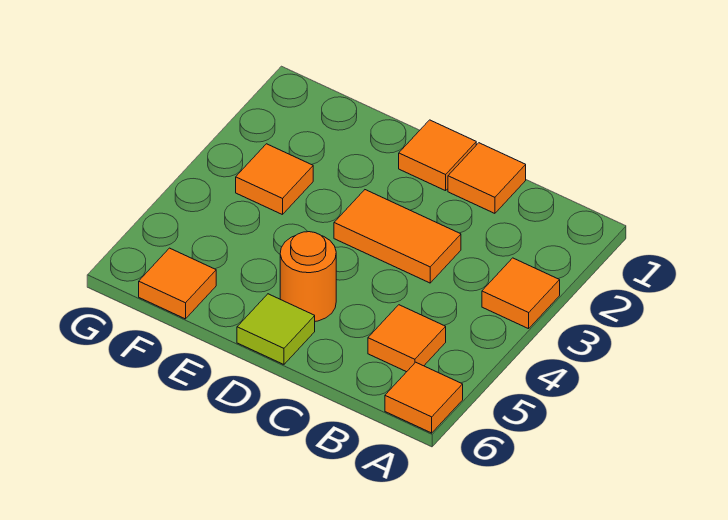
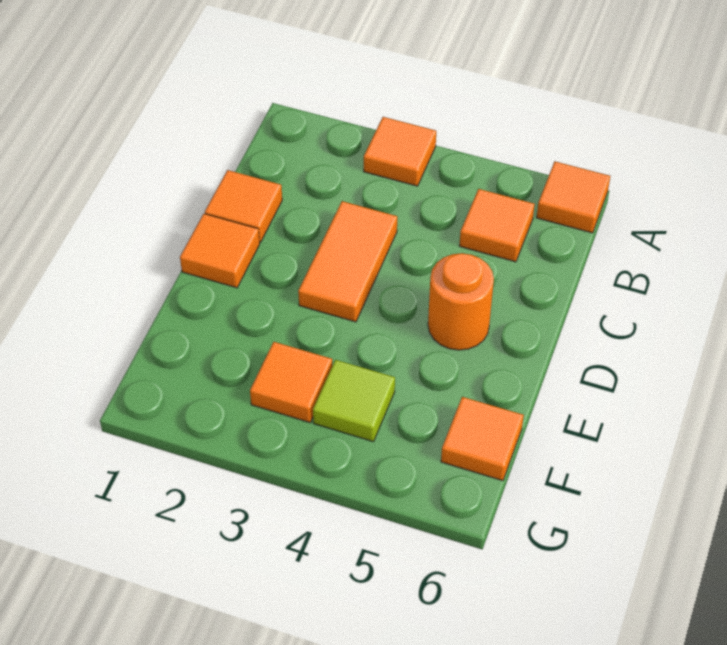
lime tile D6 level 1 -> lime tile F4 level 1

